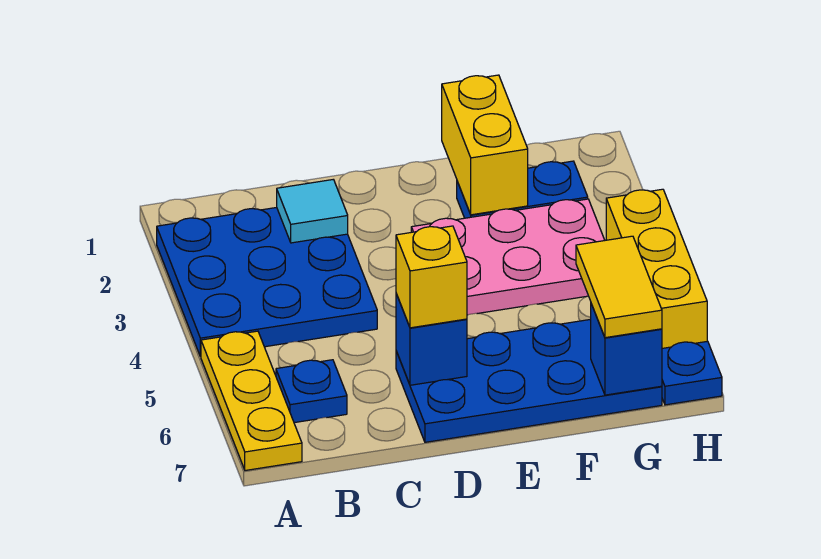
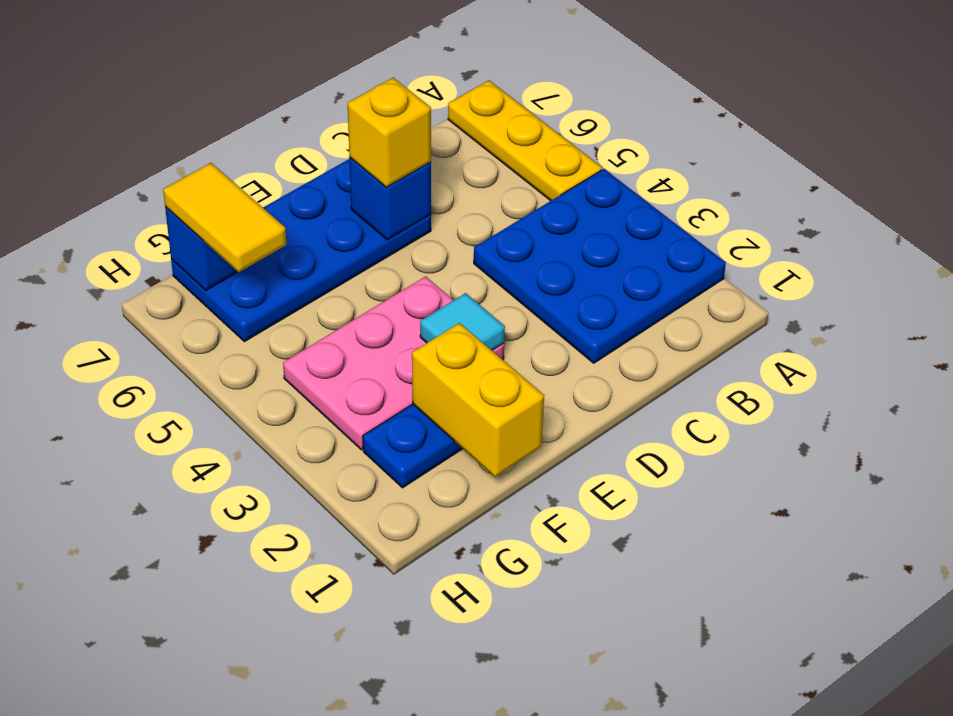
blue plate B6 level 1 -> none
cyan tile C2 level 2 -> cyan tile E3 level 2
yellow brick H4:H6 level 1 -> none
blue plate H7 level 1 -> none

